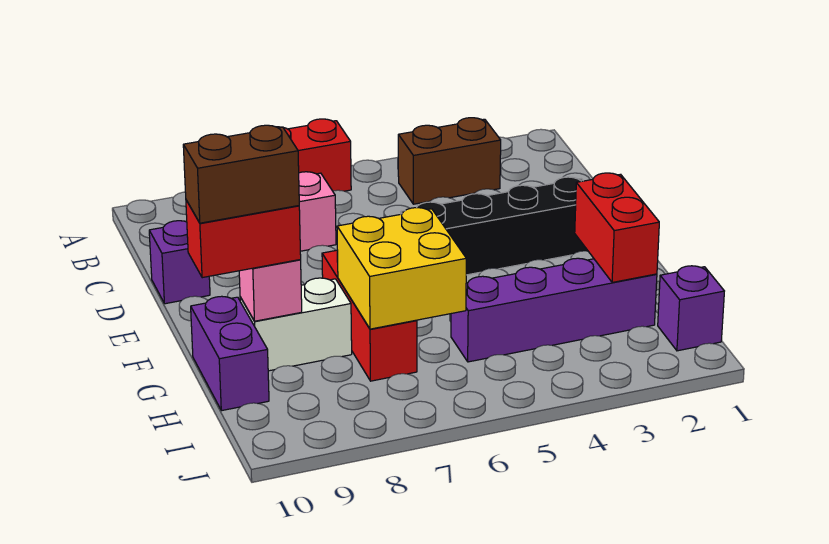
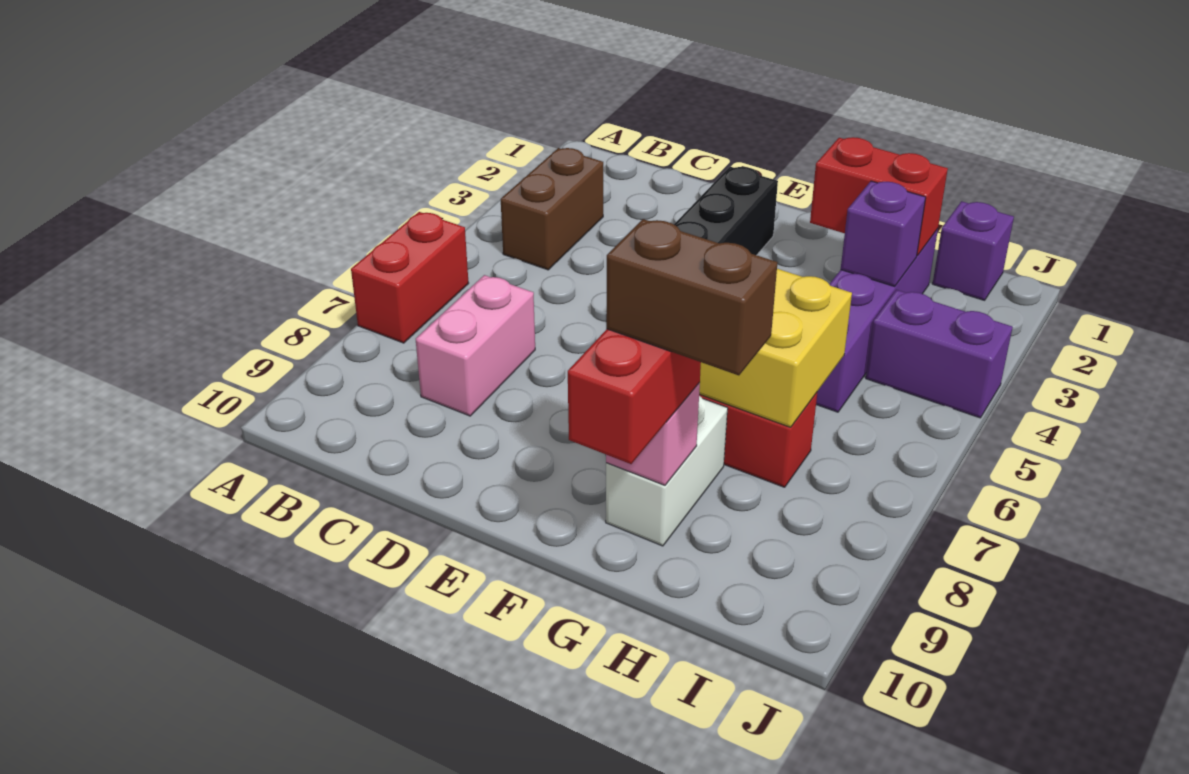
purple brick D10 level 1 -> purple brick H3 level 2
brown brick G9:G10 level 4 -> brown brick G9:H9 level 4
purple brick G10:H10 level 1 -> purple brick I4:J4 level 1

